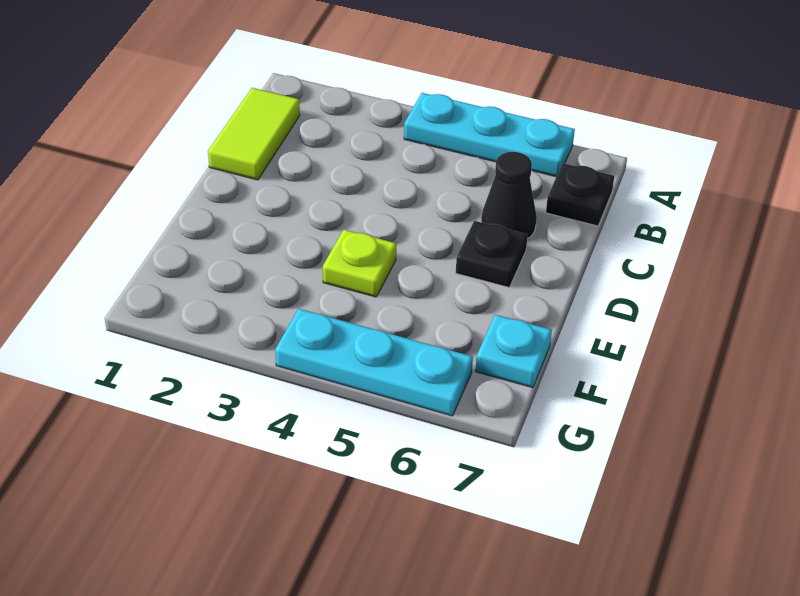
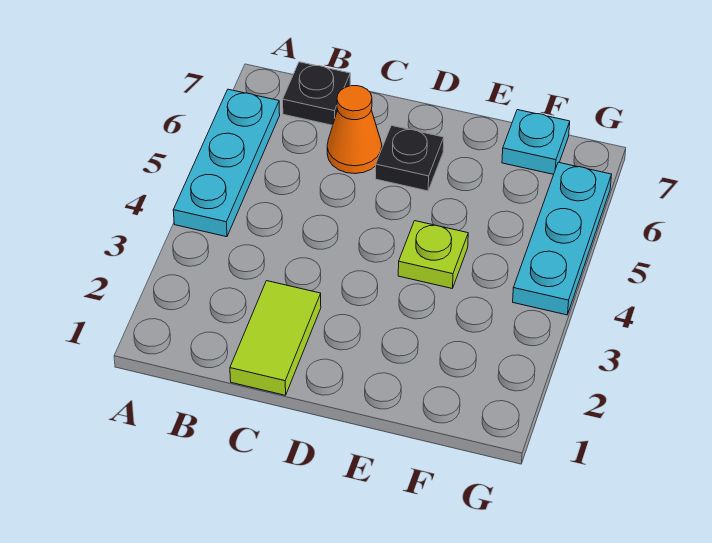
lime tile B1:C1 level 1 -> lime tile C1:C2 level 1
black cone C6 level 1 -> orange cone C6 level 1

